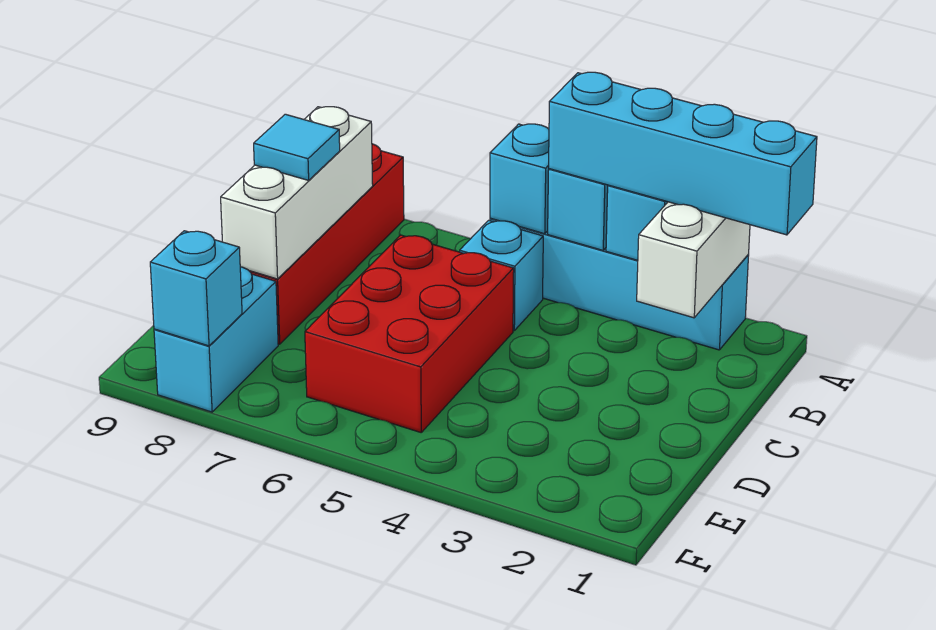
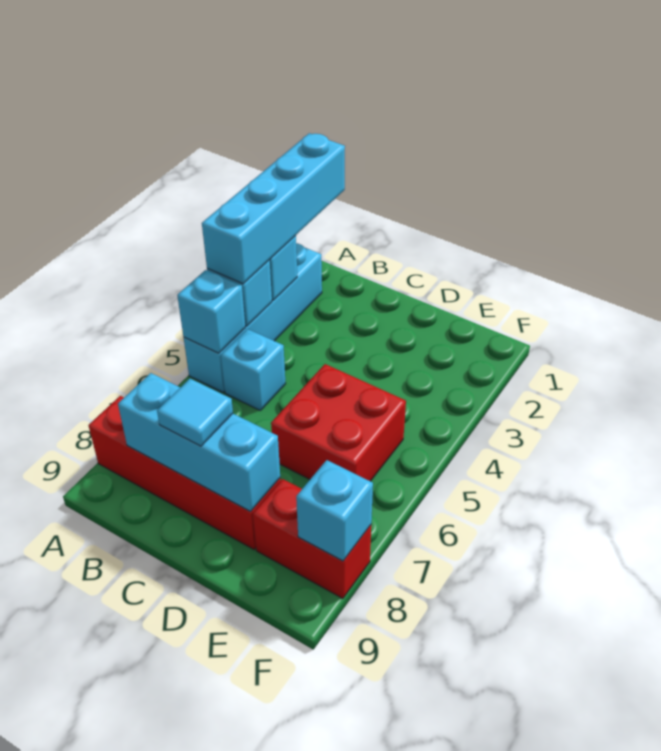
white brick A2:B2 level 2 -> none
white brick B8:D8 level 2 -> cyan brick B8:D8 level 2
red brick C5:E6 level 1 -> red brick D5:E6 level 1
cyan brick E8:F8 level 1 -> red brick E8:F8 level 1

